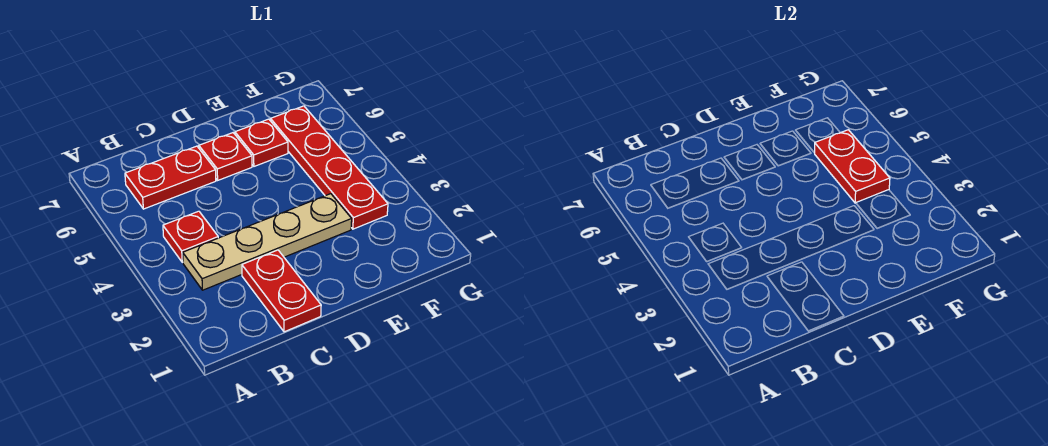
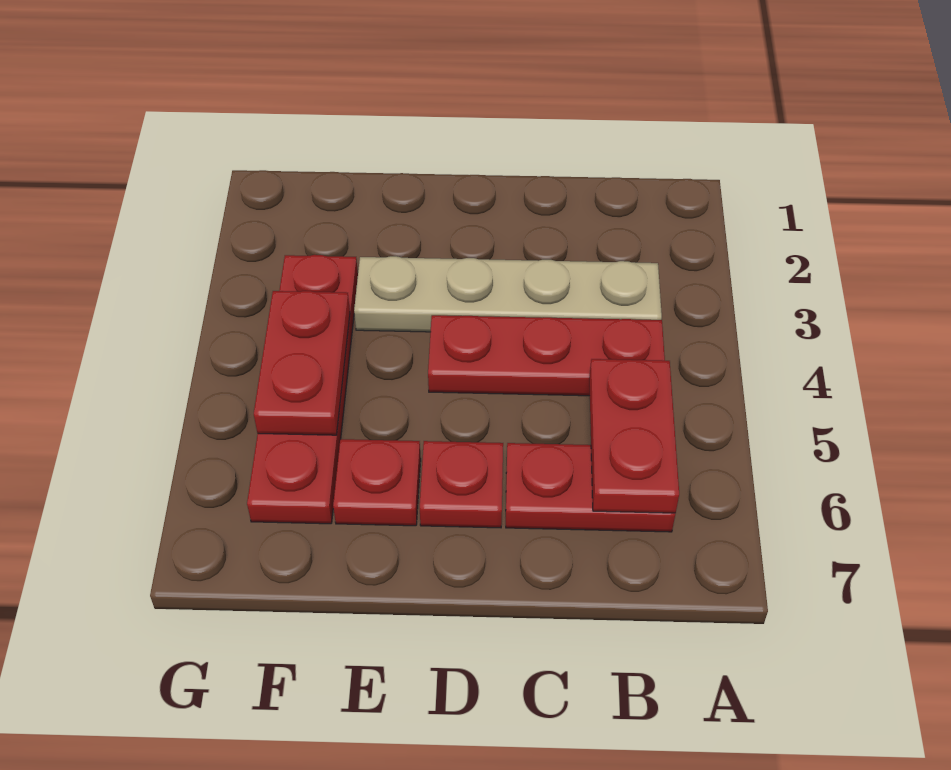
red plate B4 level 1 -> red plate B4:D4 level 1
red plate C1:C2 level 1 -> red plate B5:B6 level 2

